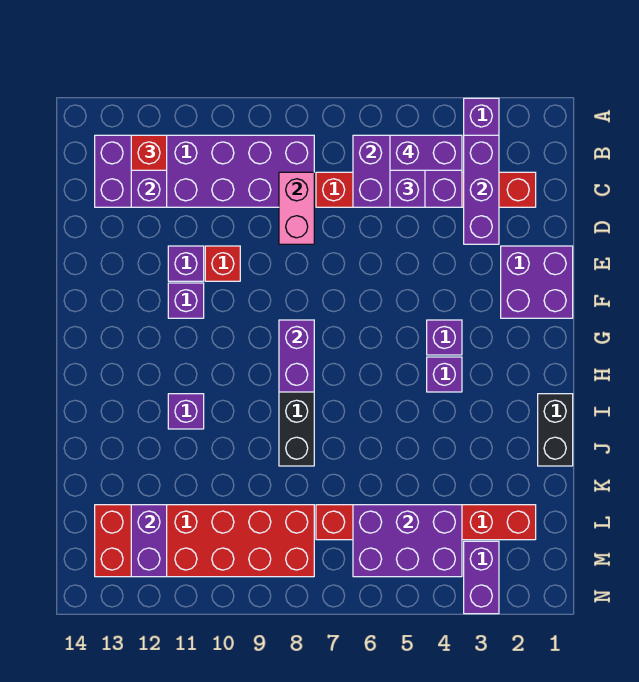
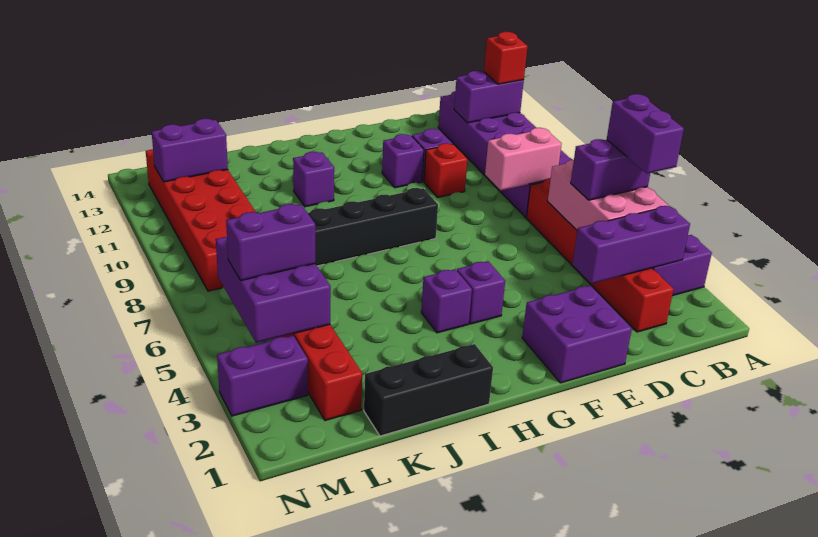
purple brick B4:C6 level 2 -> pink brick B4:C6 level 2
purple brick G8:H8 level 2 -> purple brick L5:M5 level 3
black brick I1:J1 level 1 -> black brick I1:K1 level 1

